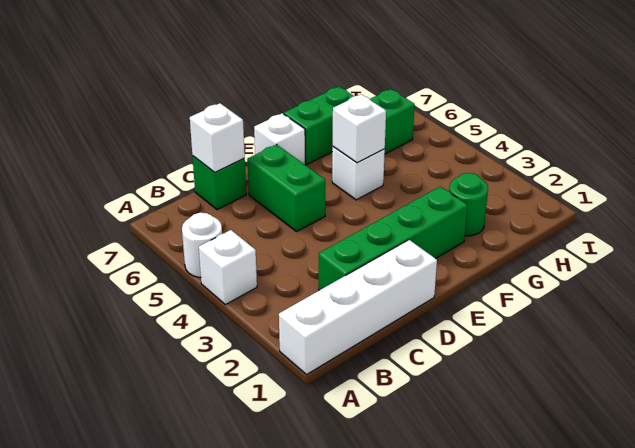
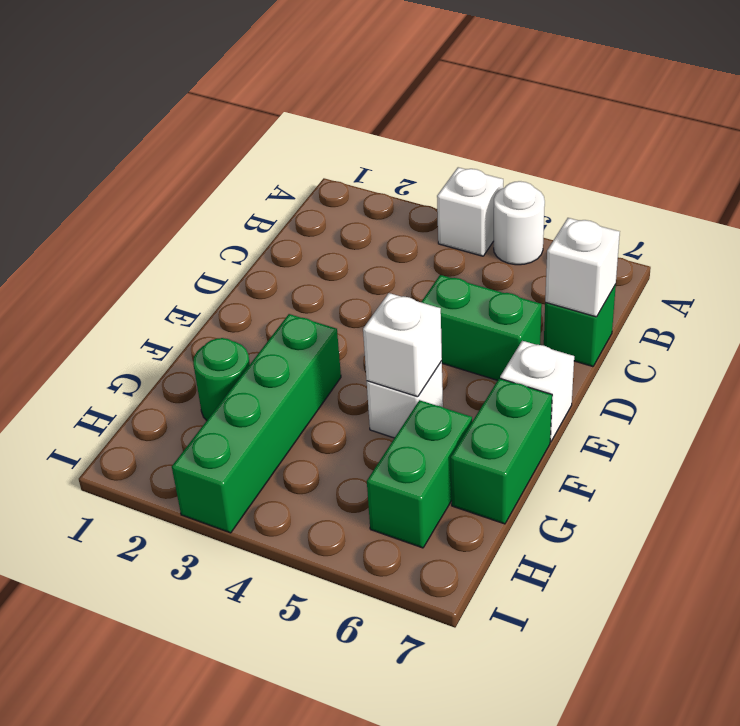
white brick A1:D1 level 1 -> none
green brick C2:F2 level 1 -> green brick F3:I3 level 1

